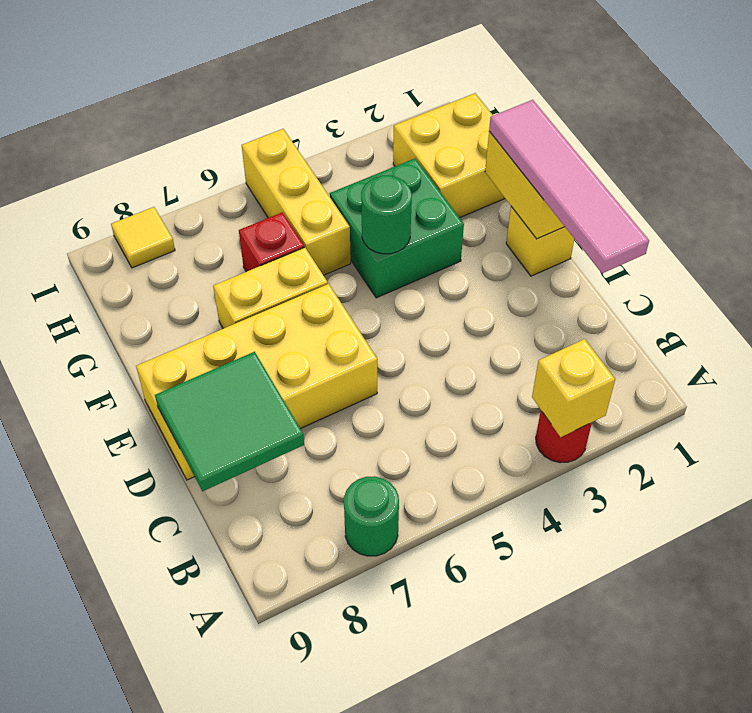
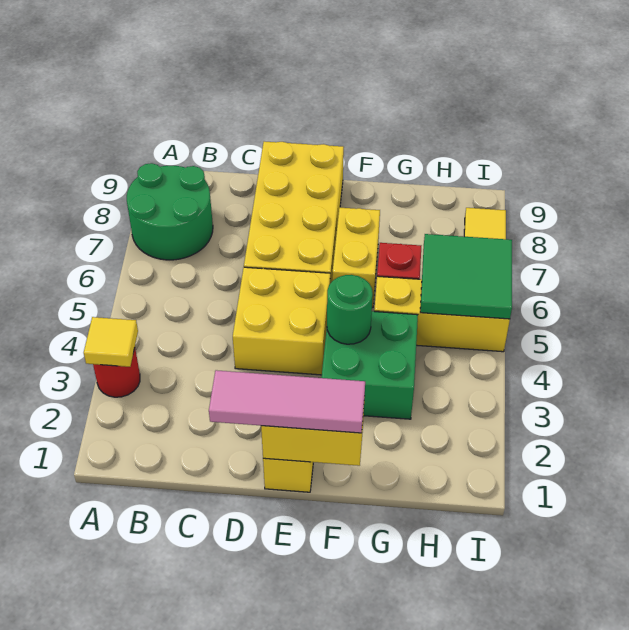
yellow brick A3 level 2 -> yellow tile A3 level 2
green round brick A7 level 1 -> green round brick A7:B8 level 1
pink tile C1:F1 level 3 -> pink tile D1:F1 level 3
green tile C8:D9 level 2 -> green tile H5:I6 level 2
yellow brick G1:H2 level 1 -> yellow brick D4:E5 level 1

